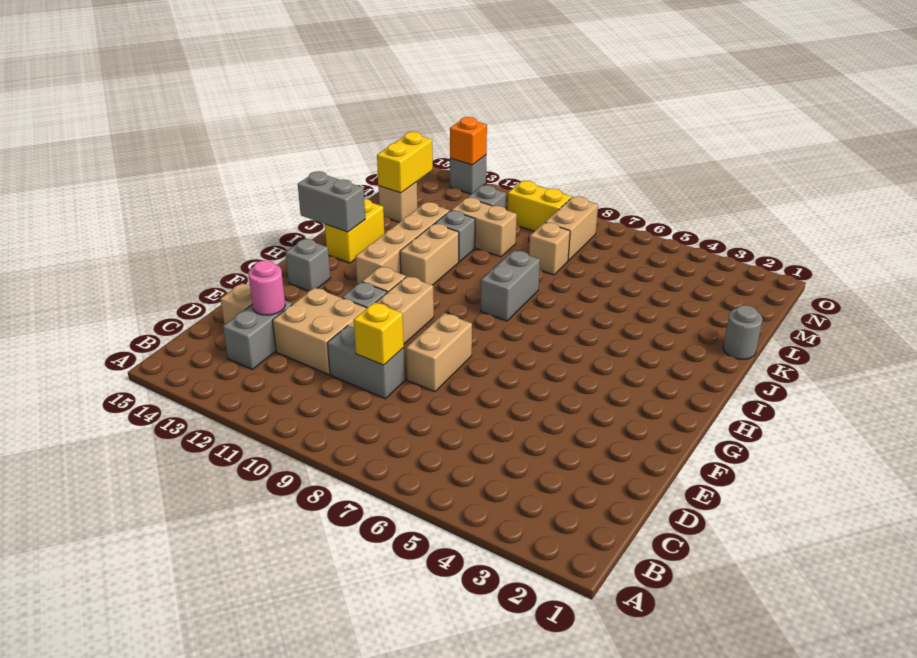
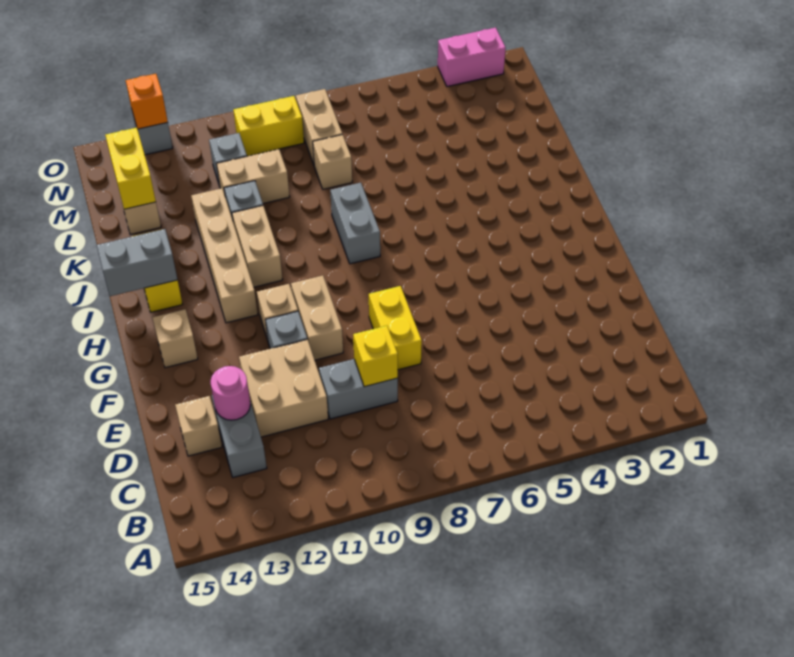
tan brick E8:F8 level 1 -> yellow brick E8:F8 level 1
grey brick G14 level 1 -> tan brick G14 level 1
grey round brick K1 level 1 -> none
none -> pink brick O2:O3 level 1

